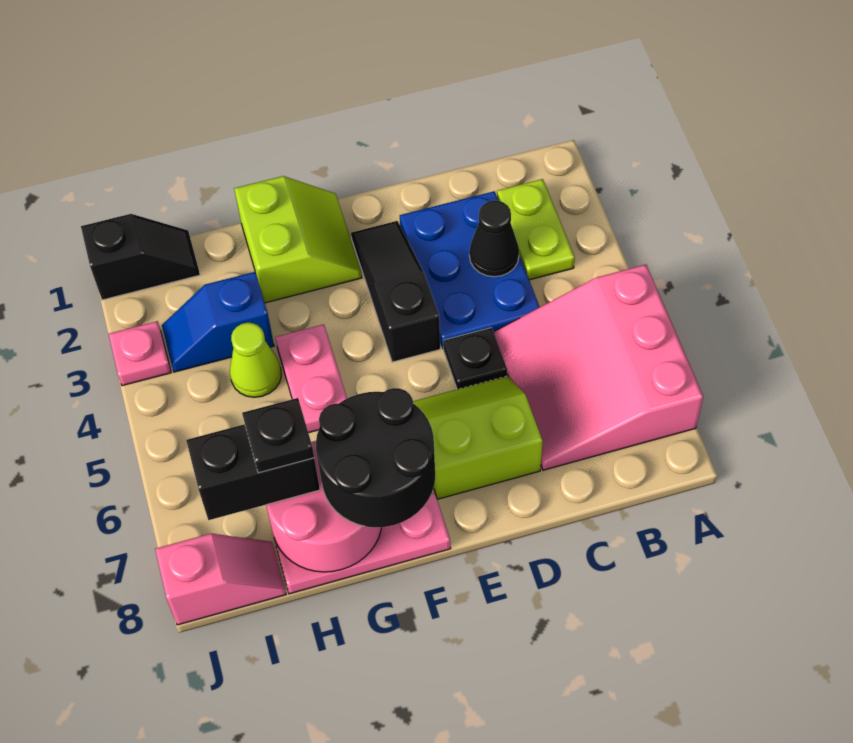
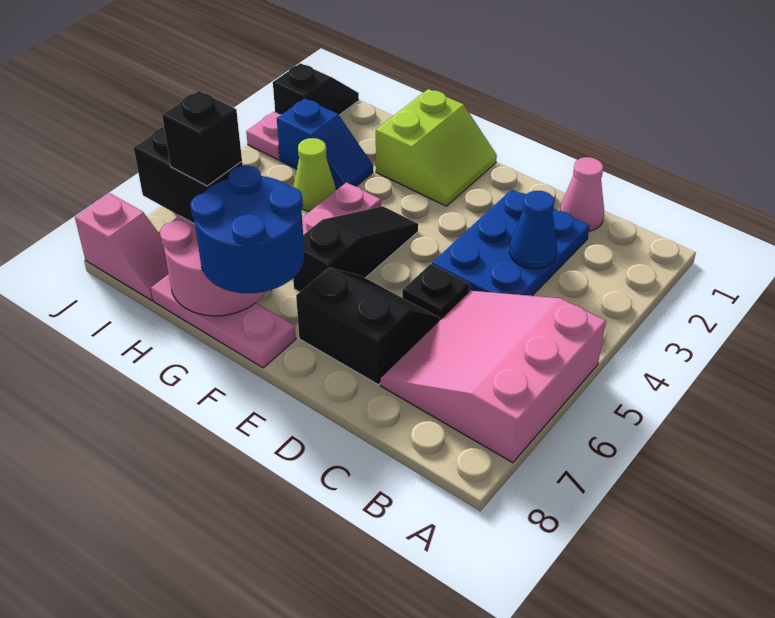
lime plate B2:B3 level 1 -> none
none -> pink cone C1 level 1
black cone C3 level 2 -> blue cone C3 level 2
lime slope D6:E7 level 1 top 7 -> black slope D6:E7 level 1 top 7
black slope E2:E4 level 1 top 4 -> black slope F4:F6 level 1 top 6
black round brick F7:G8 level 3 -> blue round brick F7:G8 level 3
blue slope H3:I3 level 1 top H -> blue slope H3:I3 level 1 top I
black plate H7 level 4 -> black brick H7 level 4
black slope I1:J1 level 1 top J -> black slope J1:J2 level 1 top 2

